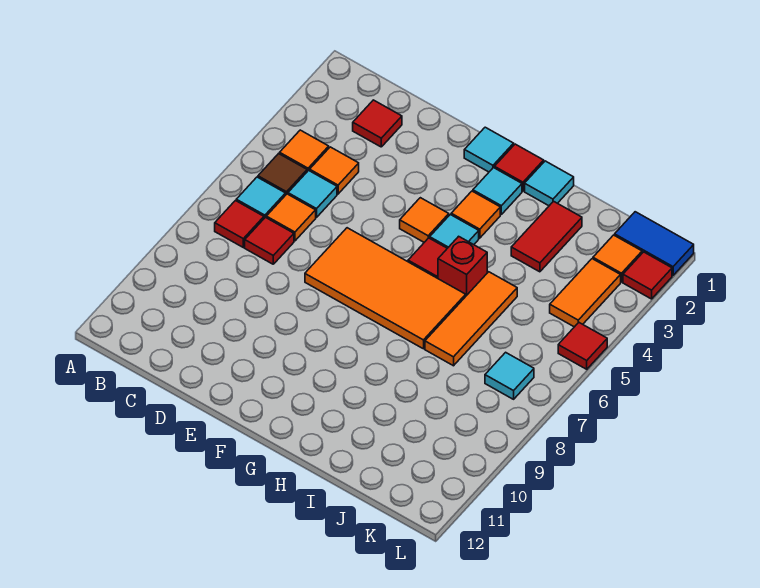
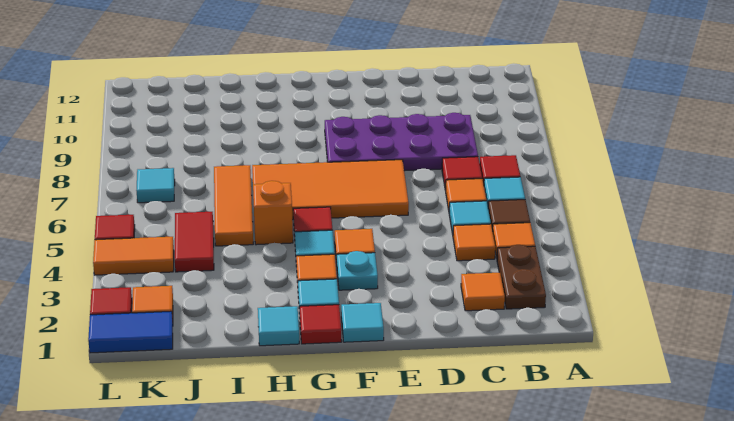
none -> brown plate B2:B3 level 1
red tile C2 level 1 -> orange tile C2 level 1
none -> purple plate C8:F9 level 1
none -> cyan plate F3 level 1
red brick H5 level 1 -> orange brick H5 level 1
red tile I2:I3 level 1 -> red tile J4:J5 level 1
orange tile K3:K4 level 1 -> orange tile K4:L4 level 1

